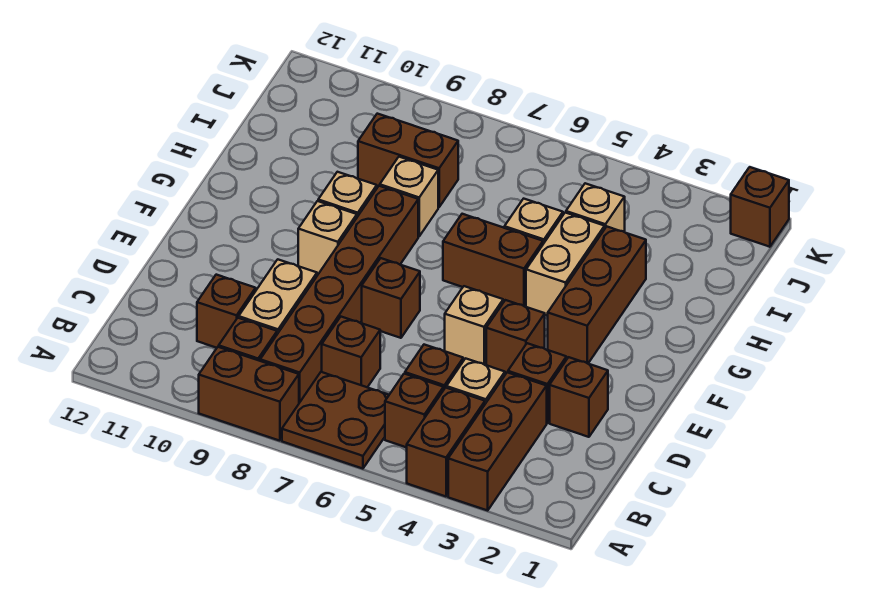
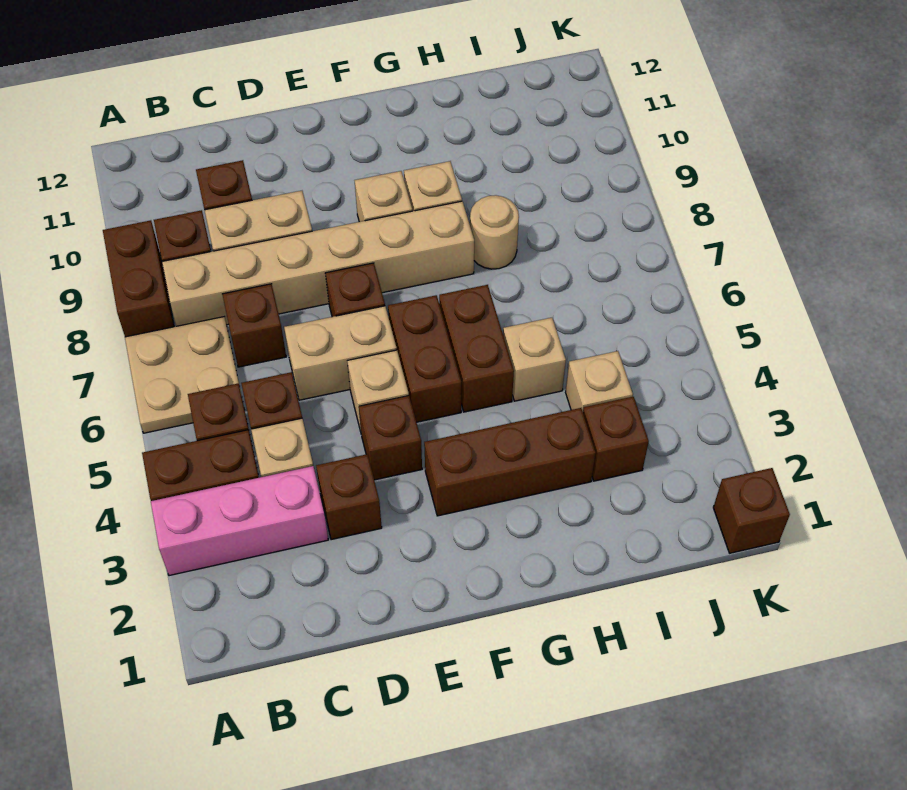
brown brick A3:C3 level 1 -> pink brick A3:C3 level 1
brown plate A6:B7 level 1 -> tan plate A6:B7 level 1
brown brick B8:G8 level 1 -> tan brick B8:G8 level 1
brown brick D2 level 1 -> brown brick I3 level 1
tan brick G4:H4 level 1 -> tan brick D6:E6 level 1
tan brick H8 level 1 -> tan round brick H8 level 1
brown brick I8:I9 level 1 -> brown brick F5:F6 level 1

